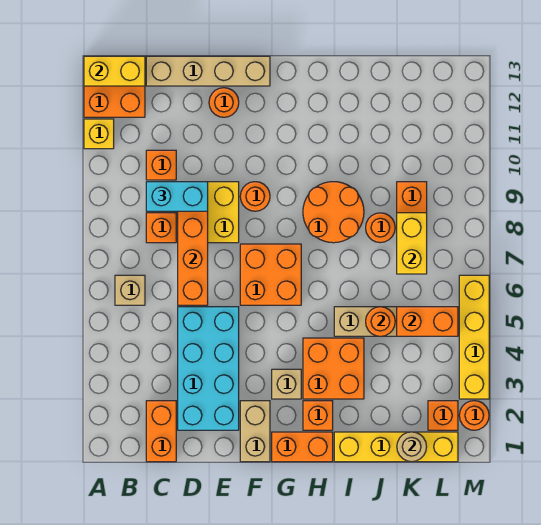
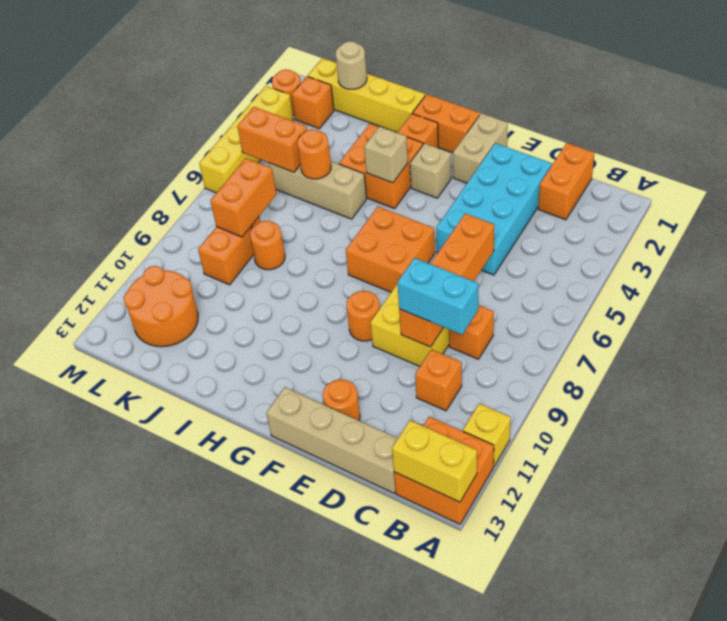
tan brick B6 level 1 -> tan brick H4 level 2
orange round brick H8:I9 level 1 -> orange round brick K11:L12 level 1
yellow brick K7:K8 level 2 -> orange brick K7:K8 level 2

